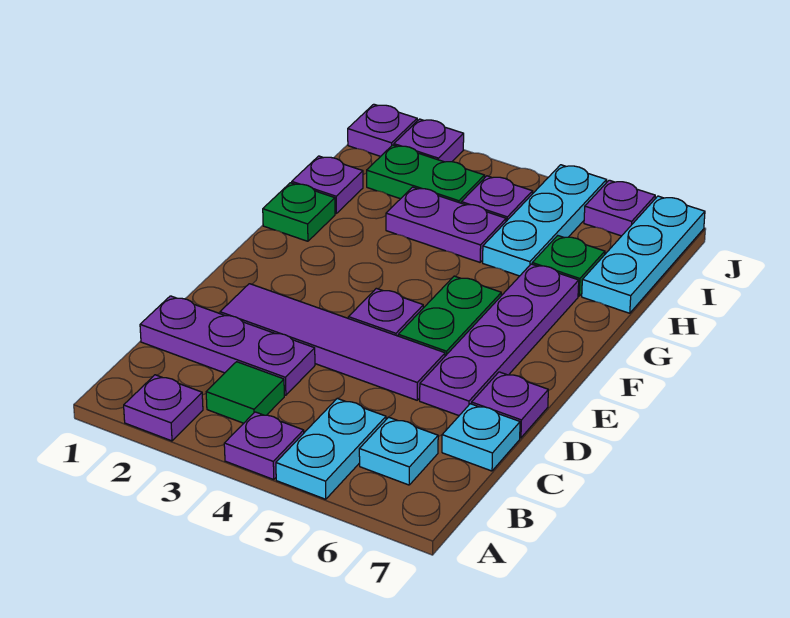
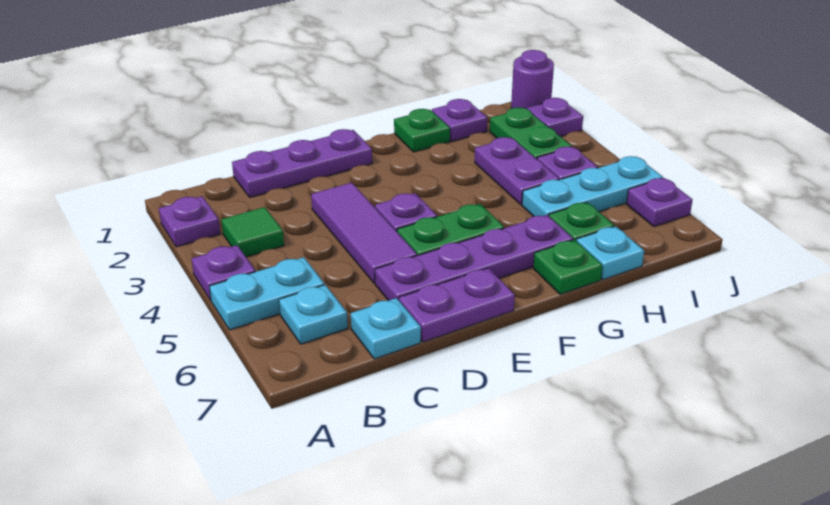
purple plate C1:C3 level 1 -> purple plate C1:E1 level 1
purple tile D2:D5 level 1 -> purple tile D3:D5 level 1
purple plate D7 level 1 -> purple plate D7:E7 level 1
none -> green plate G7 level 1
cyan plate H7:J7 level 1 -> cyan plate H7 level 1
purple plate J1 level 1 -> purple round brick J1 level 1

